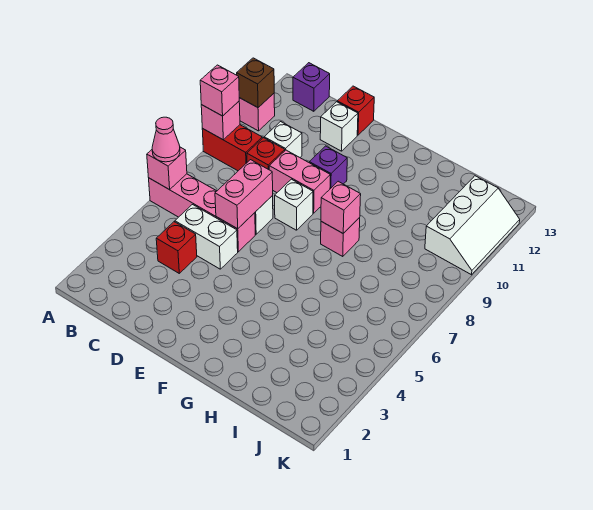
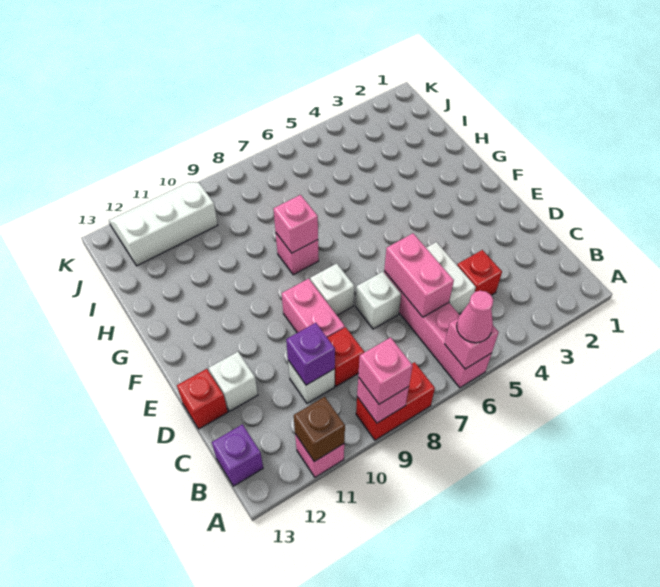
red brick A9:B9 level 1 -> red brick A8:A9 level 1
pink brick D6:D7 level 2 -> pink brick C6:D6 level 2
purple brick E10 level 1 -> purple brick C10 level 2

